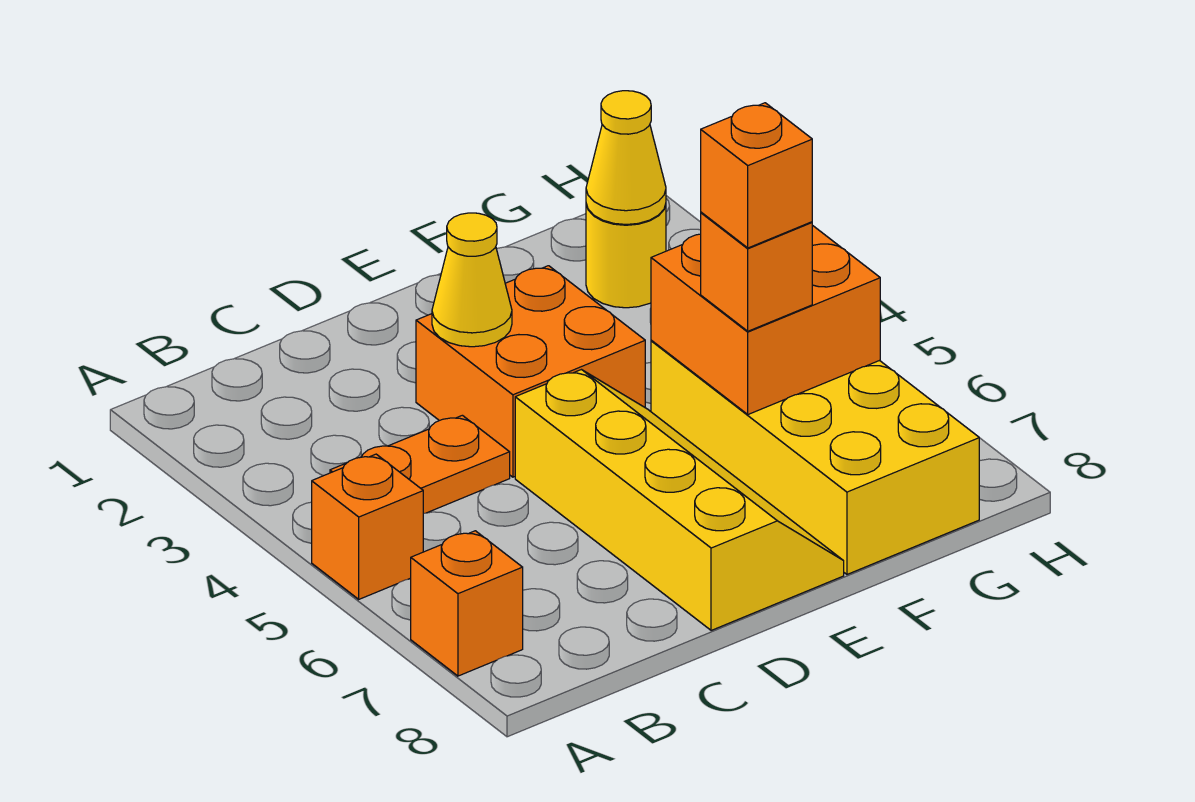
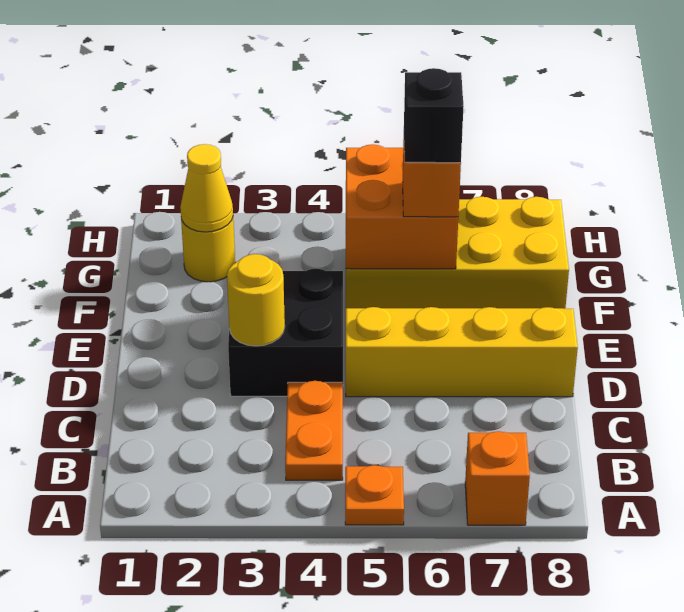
orange brick A5 level 1 -> orange plate A5 level 1
orange brick D3:E4 level 1 -> black brick D3:E4 level 1
yellow cone D3 level 2 -> yellow round brick D3 level 2
orange brick F6 level 4 -> black brick F6 level 4

